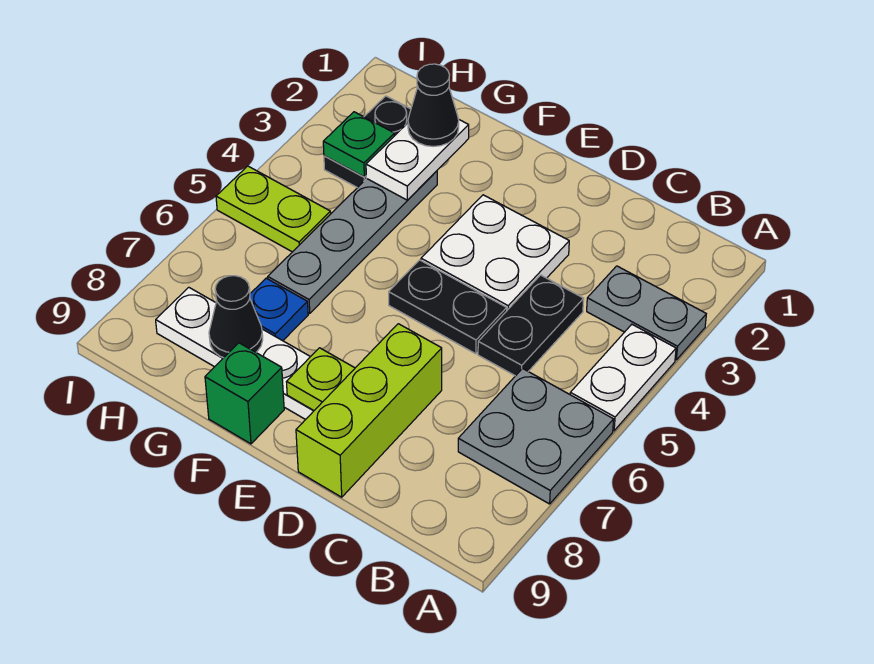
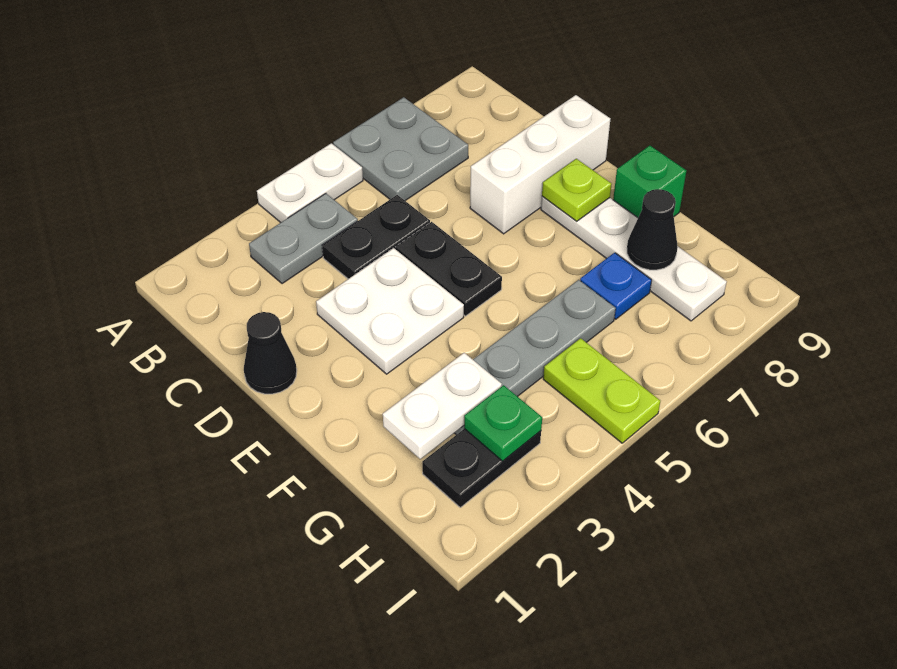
grey plate A3:B3 level 1 -> grey plate B3:B4 level 1
lime brick D7:D9 level 1 -> white brick D7:D9 level 1
black cone G2 level 3 -> black cone D1 level 1

